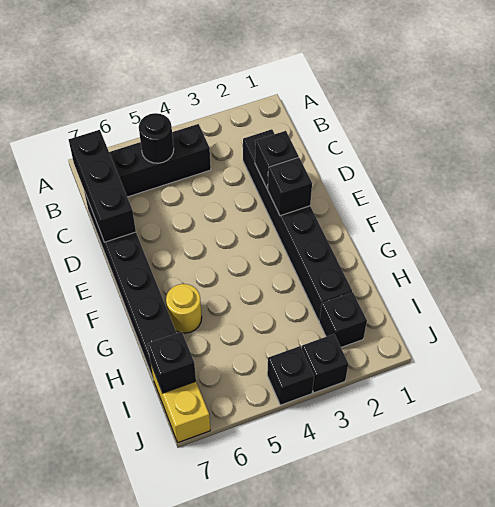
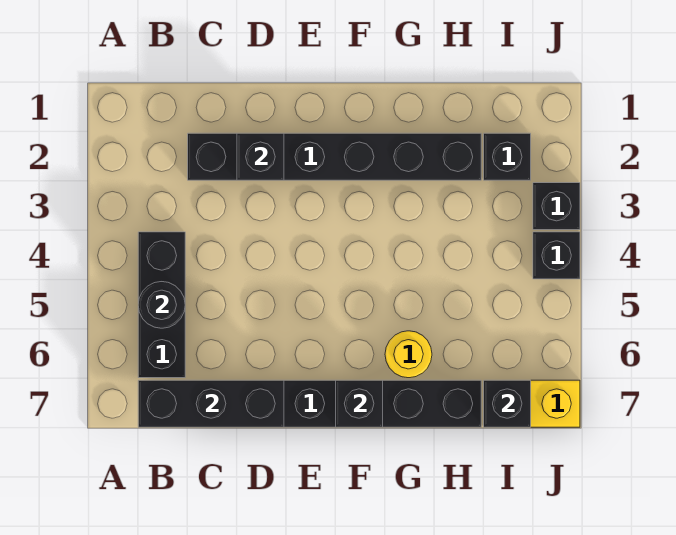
black brick E2 level 2 -> black brick F7 level 2

